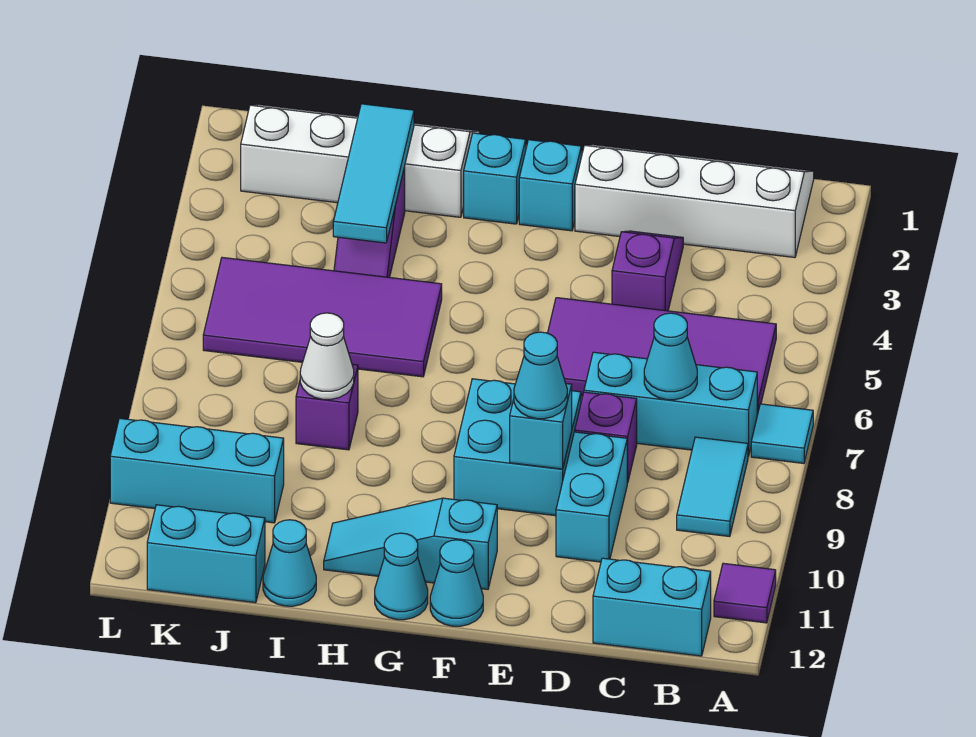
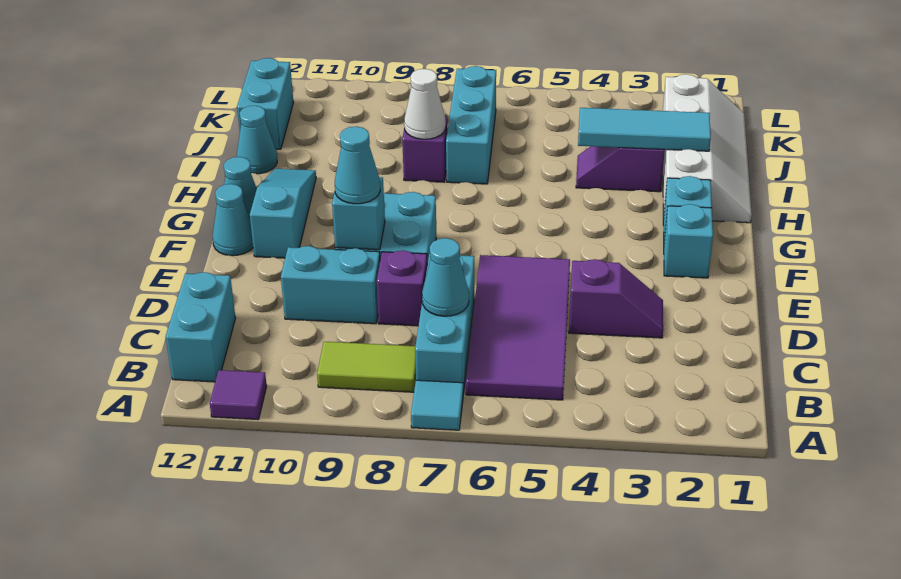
white slope B1:E2 level 1 top 2 -> none
cyan tile B8:B9 level 1 -> lime tile B8:B9 level 1
purple tile H5:K6 level 1 -> none
cyan brick J10:L10 level 1 -> cyan brick I7:K7 level 1

